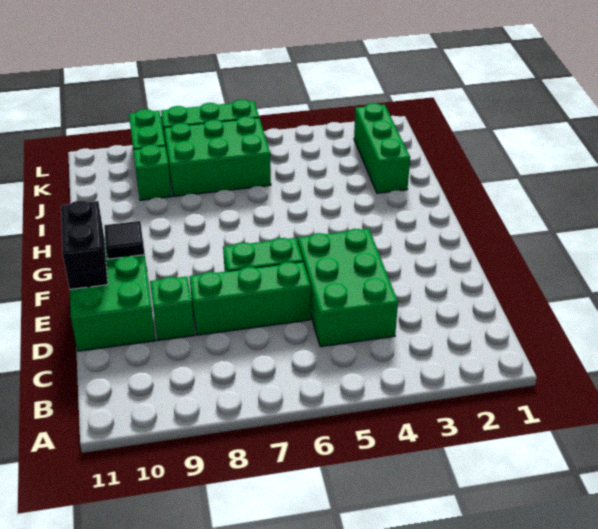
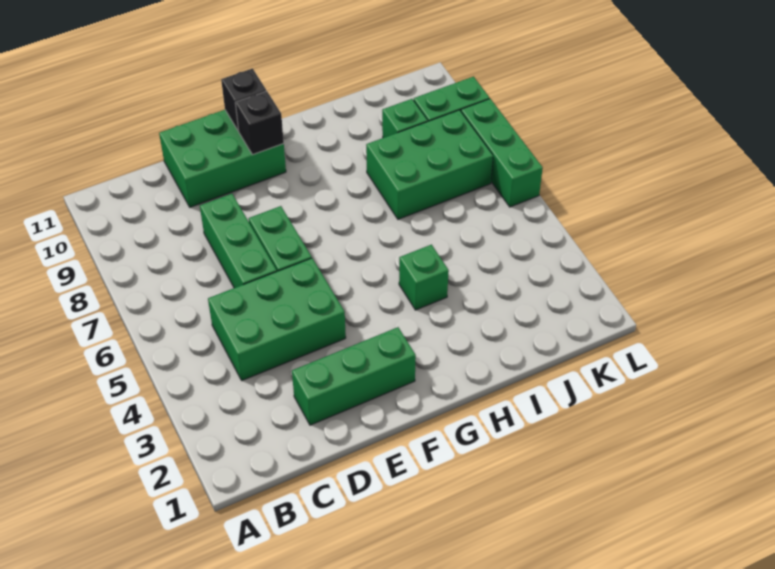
green brick D9 level 1 -> green brick H4 level 1
black brick E11:F11 level 2 -> black brick F11 level 2
black tile F10 level 2 -> black brick F10 level 2
green brick I2:K2 level 1 -> green brick D2:F2 level 1
green brick J6:K8 level 1 -> green brick I7:K8 level 1

